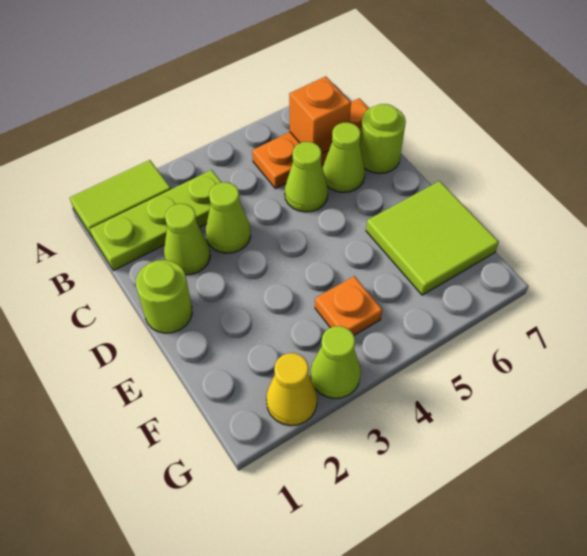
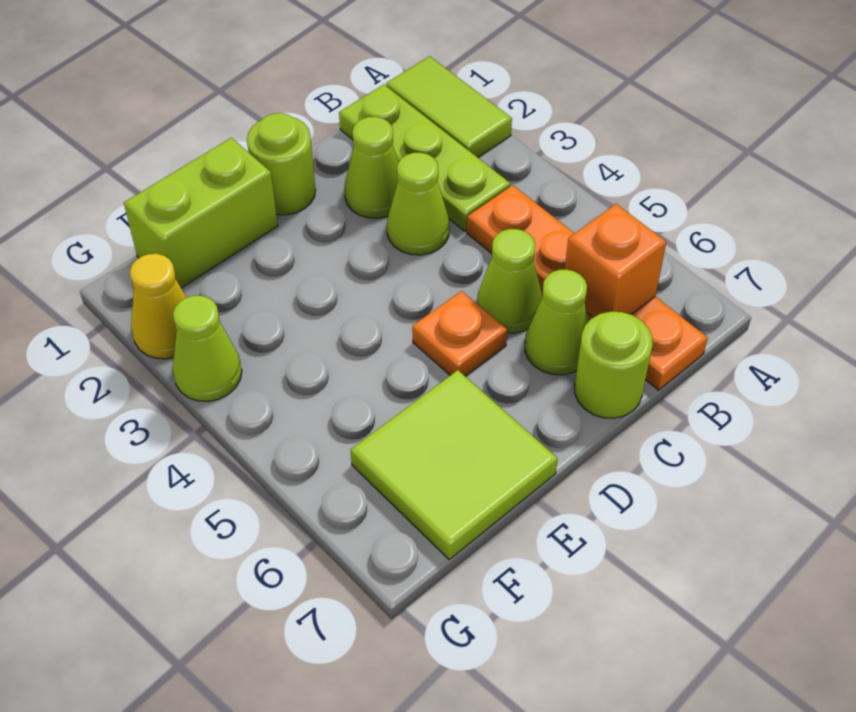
orange plate B5:B7 level 1 -> orange plate B4:B7 level 1
none -> lime brick E1:F1 level 1
orange plate F4 level 1 -> orange plate D5 level 1

